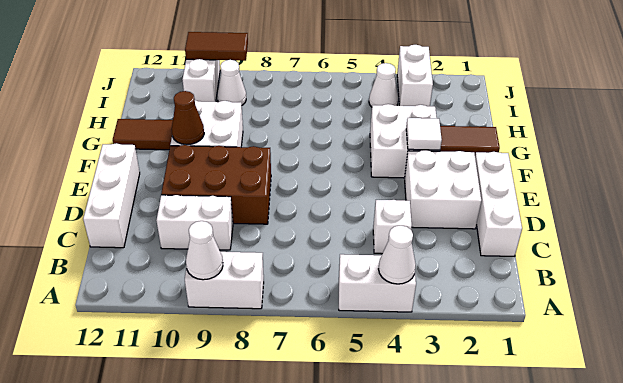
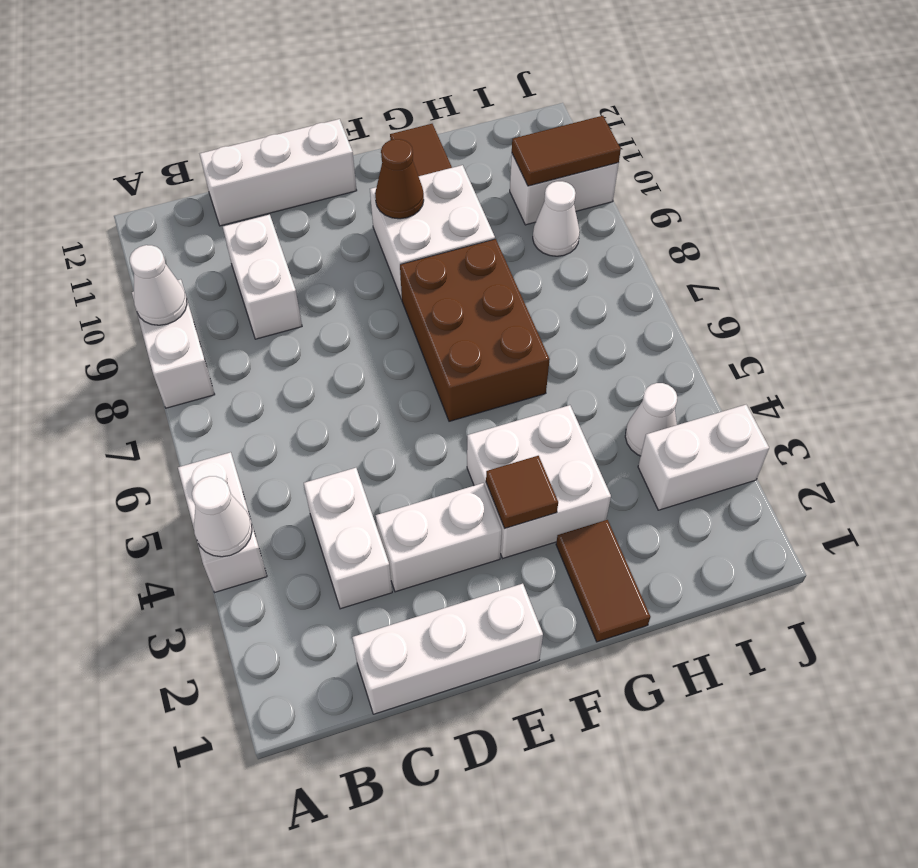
white brick C4 level 1 -> white brick C3:C4 level 1
white brick D2:E3 level 1 -> white brick D3:E3 level 1
brown brick D8:E10 level 1 -> brown brick F6:G8 level 1
white tile F3 level 2 -> brown tile F3 level 2
brown tile J9:J10 level 2 -> brown tile I10:J10 level 2

